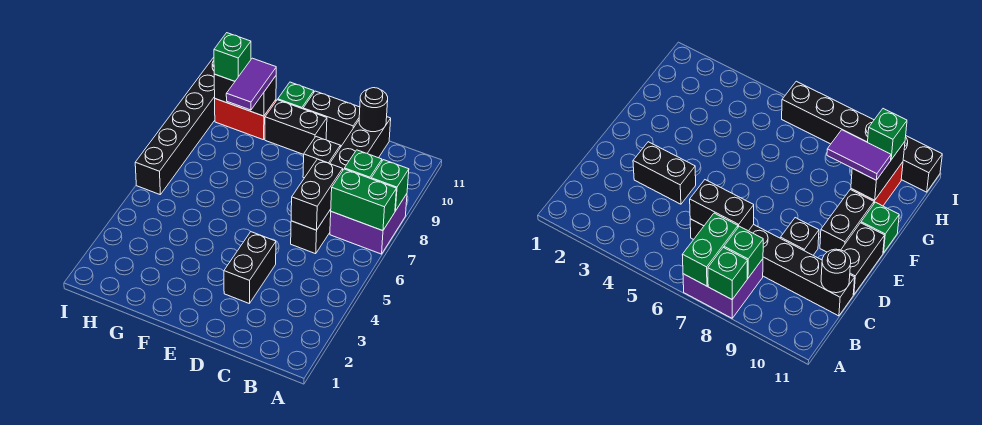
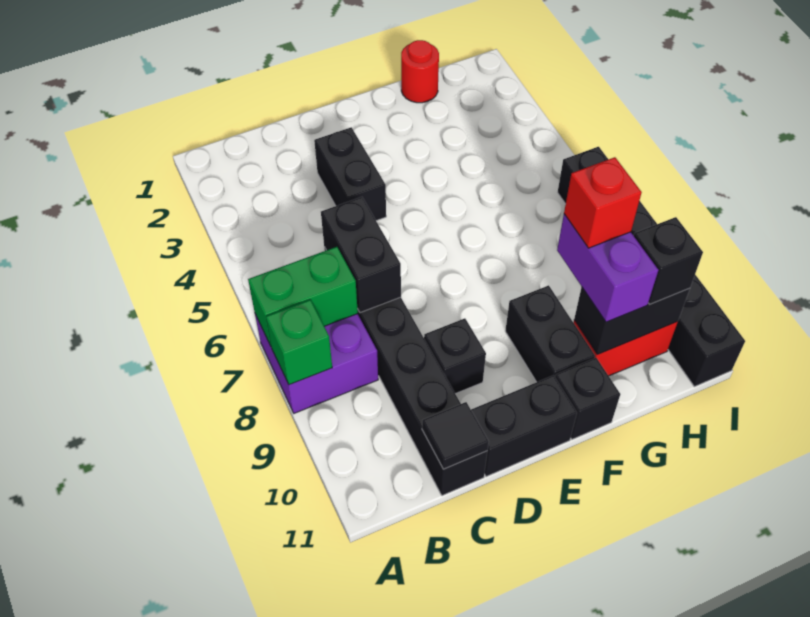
green brick B8 level 2 -> none
black round brick C11 level 2 -> black tile C11 level 2
black brick E10:F10 level 1 -> black brick F9:F10 level 1
green brick F11 level 1 -> black brick F11 level 1
none -> red round brick G1 level 1
purple tile G9:G10 level 3 -> purple brick G9:G10 level 3
none -> red brick G9 level 4
green brick H10 level 3 -> black brick H10 level 3

